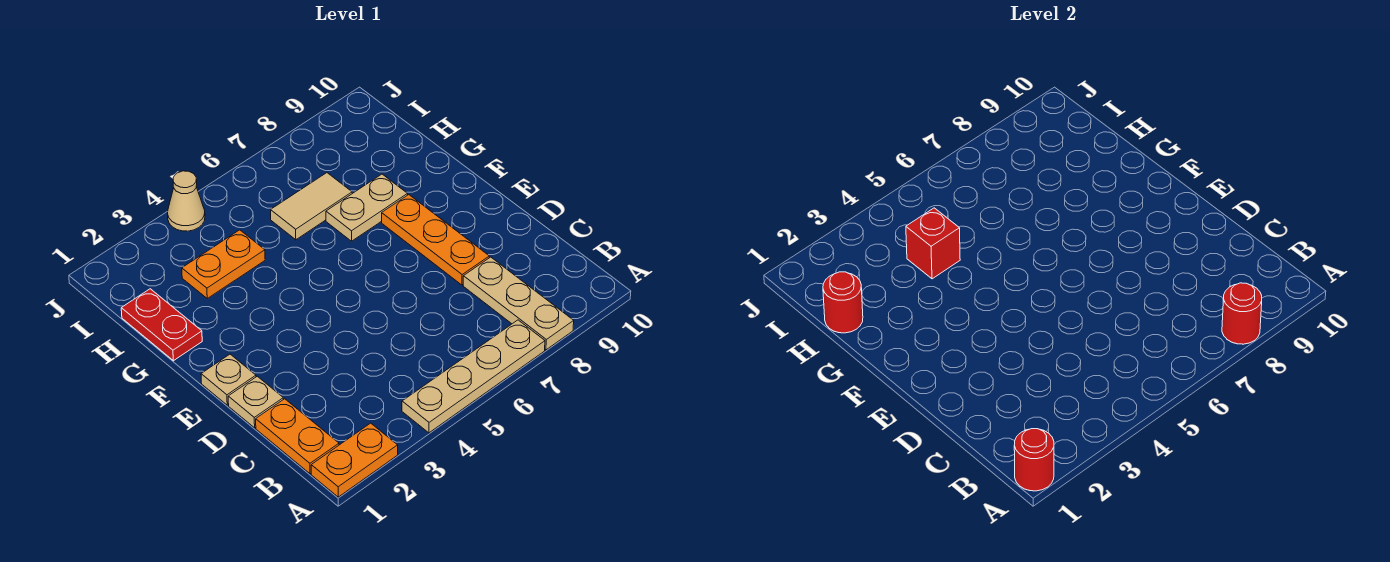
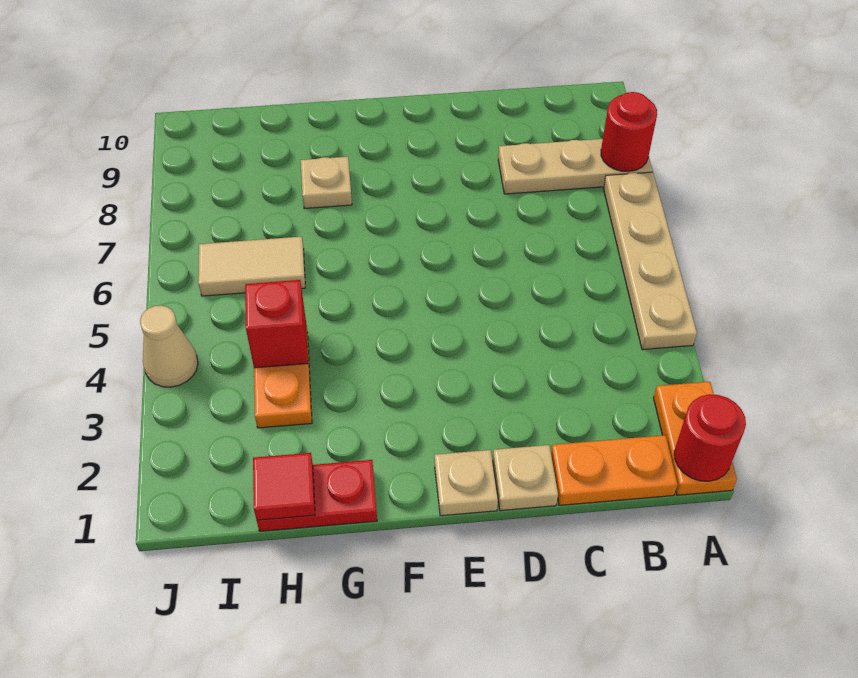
orange plate D8:F8 level 1 -> none
tan plate G7:G8 level 1 -> tan plate G8 level 1
red round brick H1 level 2 -> red tile H1 level 2
tan tile H6:H7 level 1 -> tan tile H6:I6 level 1

